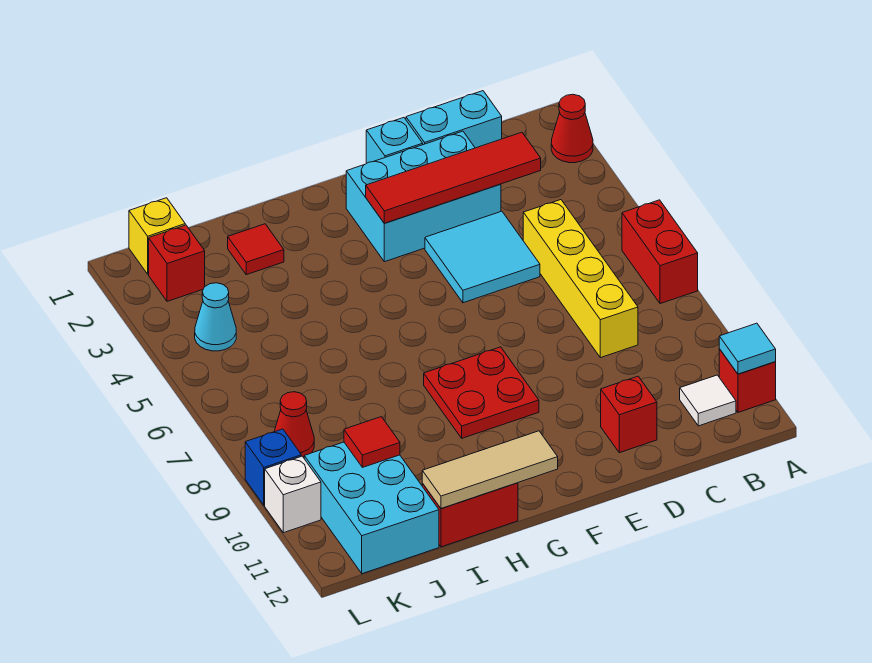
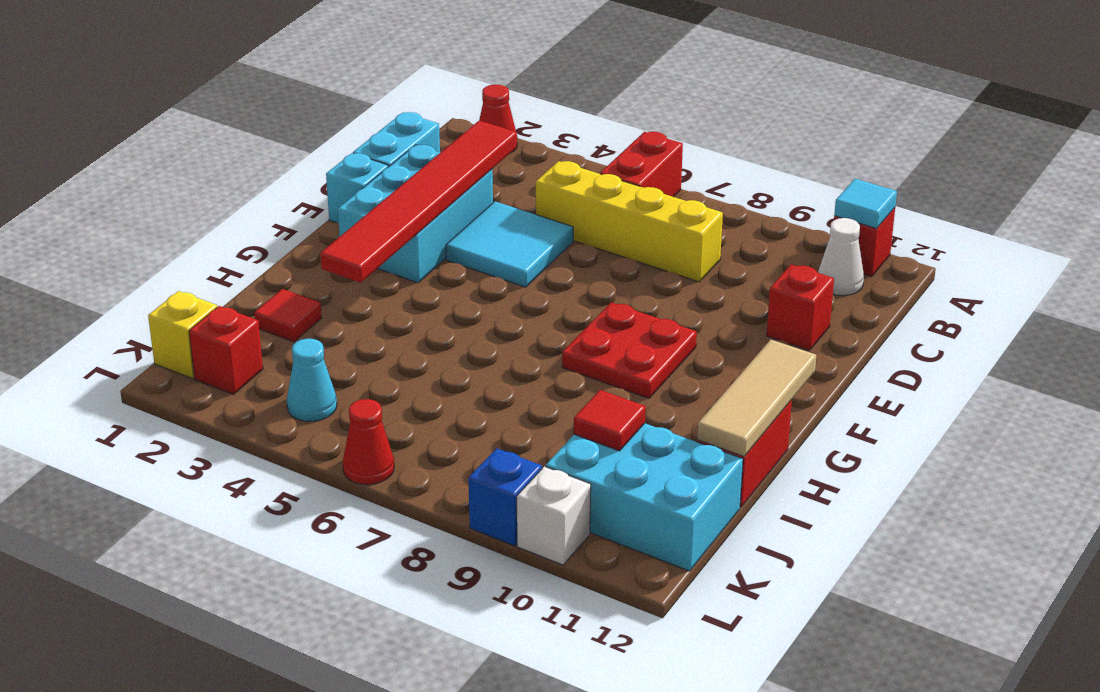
red brick A6:A7 level 1 -> red brick A6:B6 level 1
white tile B11 level 1 -> white cone B11 level 1
red tile C3:F3 level 2 -> red tile C3:H3 level 2
red cone K8 level 1 -> red cone L6 level 1

